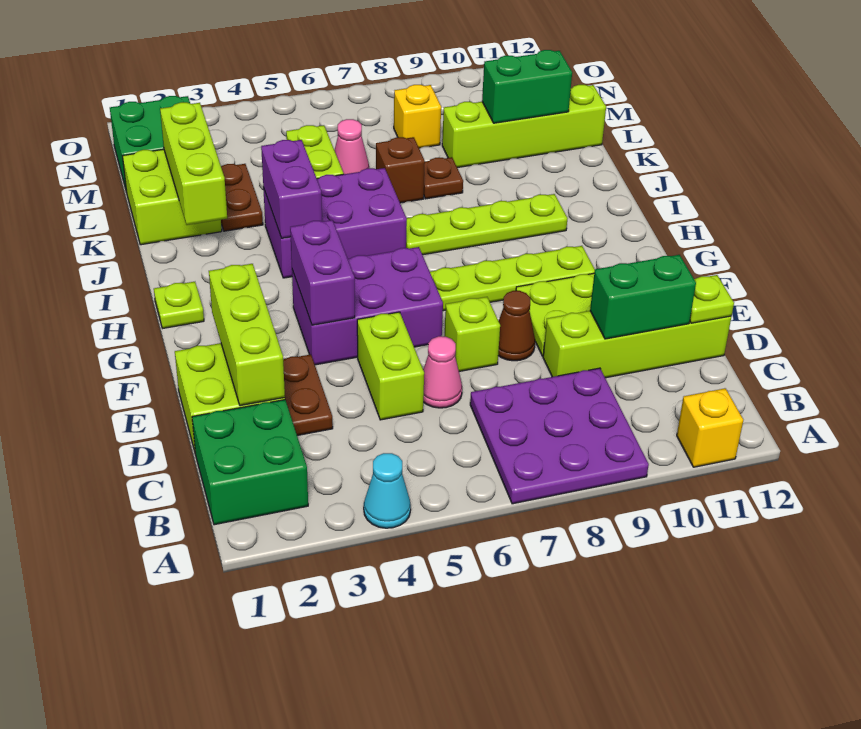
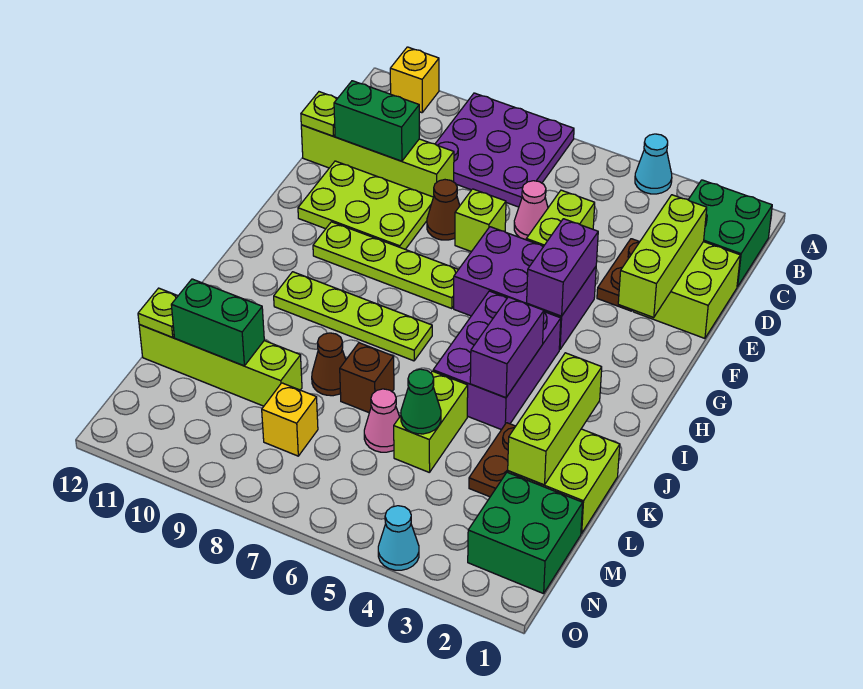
lime plate H1 level 1 -> lime plate L12 level 2
purple brick I4:J6 level 1 -> purple brick H4:J5 level 1
brown plate K8 level 1 -> brown cone K8 level 1
none -> green cone L5 level 2
none -> cyan cone O4 level 1

